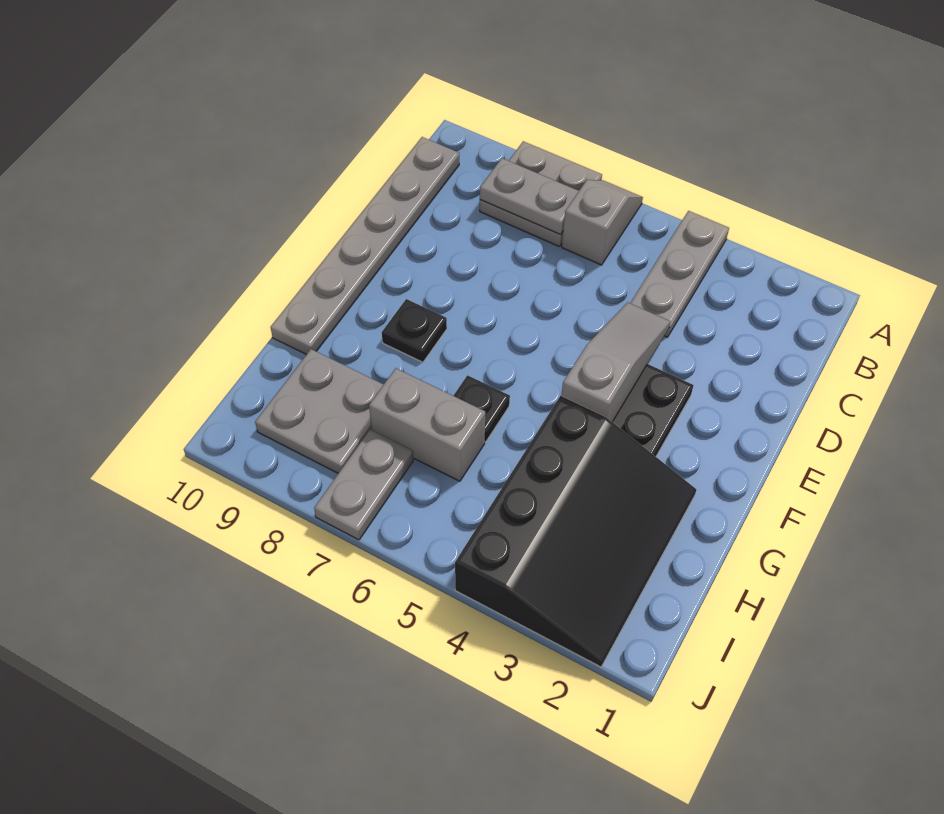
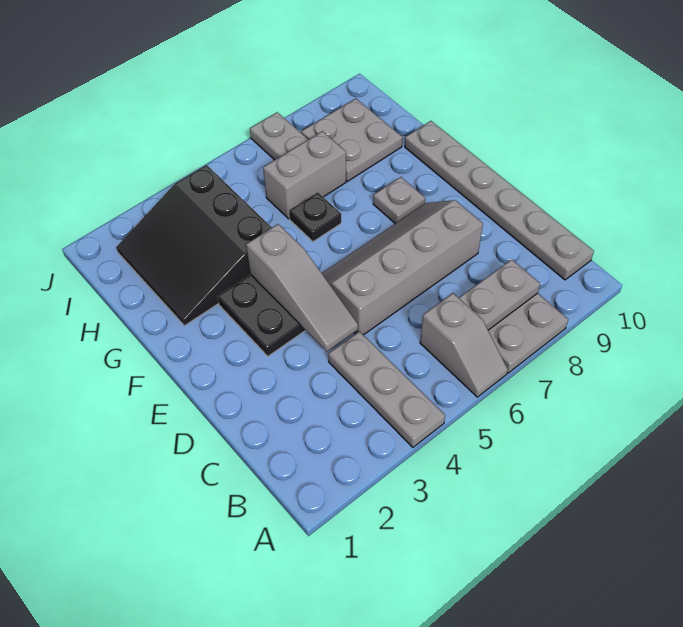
none -> grey slope D5:E8 level 1 top D
black plate F8 level 1 -> grey plate F8 level 1
black slope G2:J4 level 1 top 4 -> black slope G2:I4 level 1 top 4

